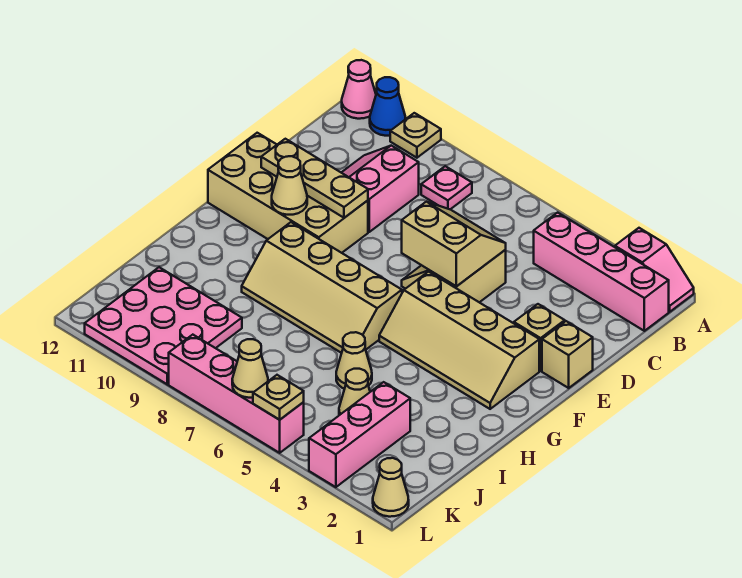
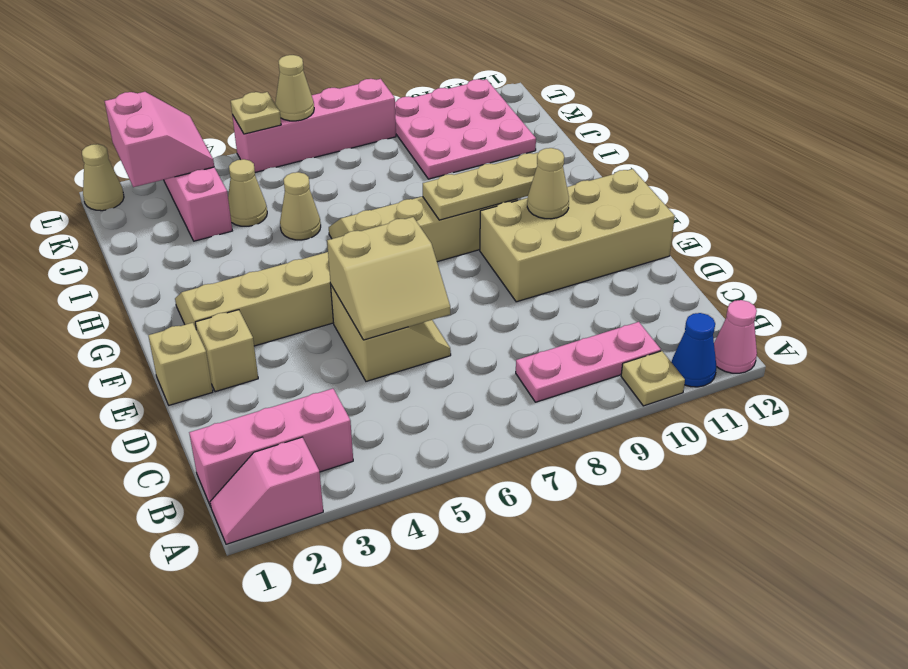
pink brick B1:B4 level 1 -> pink brick B1:B3 level 1
pink plate B8 level 1 -> pink plate B8:B10 level 1
pink slope C9:D10 level 1 top 9 -> pink slope K2:L3 level 2 top 2
tan plate E9:E11 level 2 -> tan plate G8:G10 level 2

